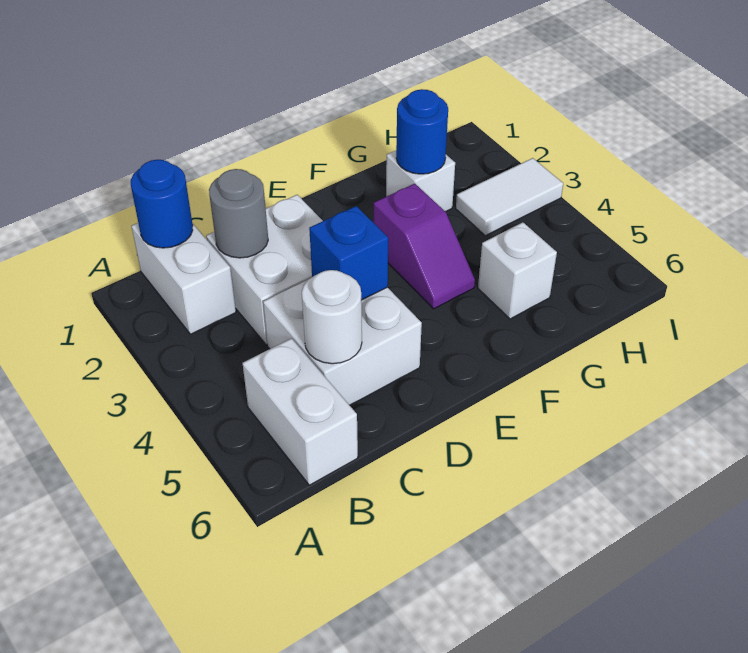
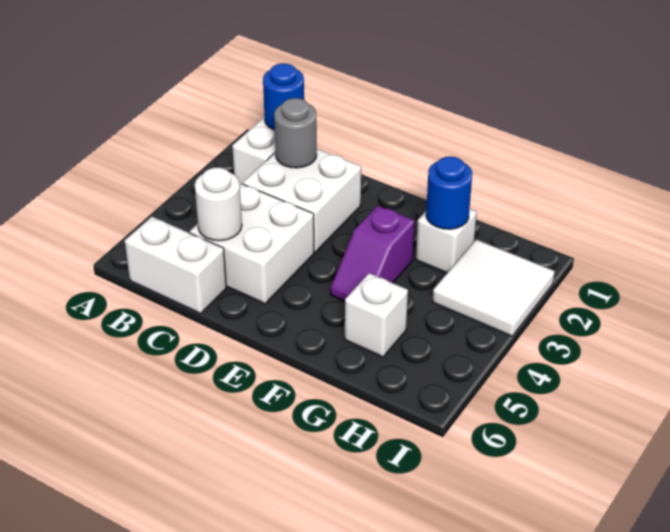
white brick B5:B6 level 1 -> white brick B6:C6 level 1
blue brick D4 level 2 -> none
white tile H3:I3 level 1 -> white tile H2:I3 level 1

